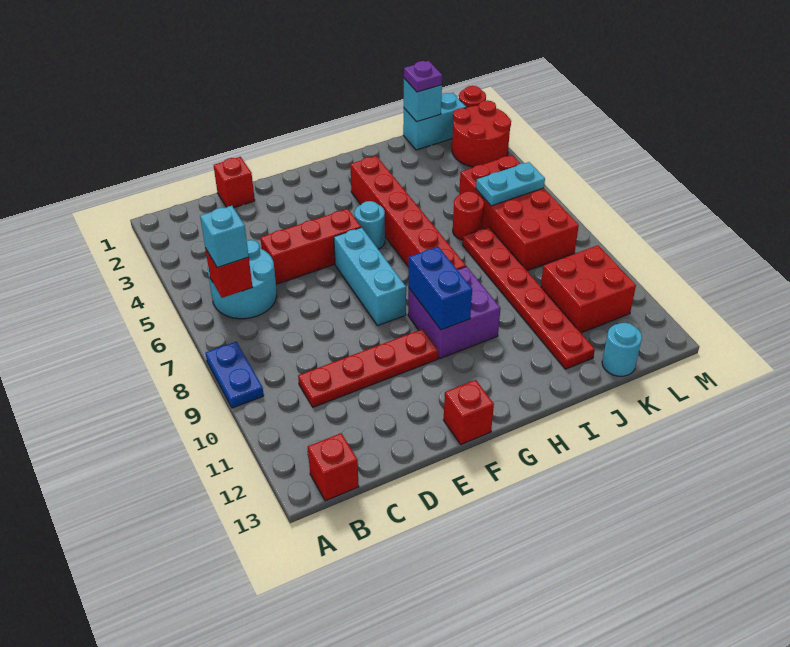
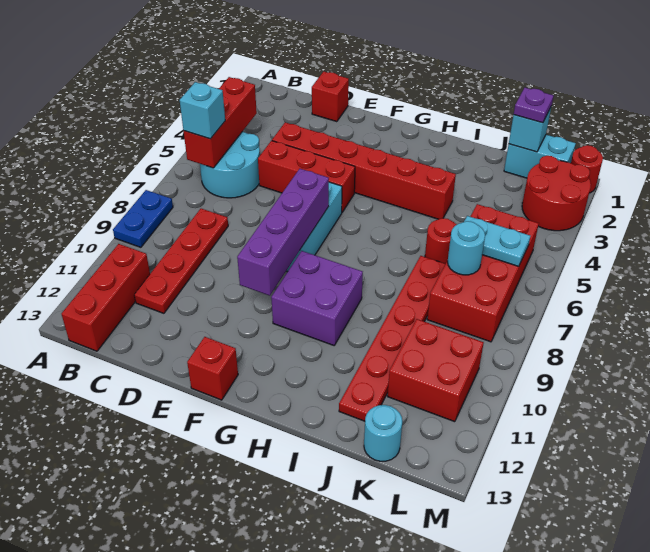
red brick B6 level 2 -> red brick B4:B6 level 2
red brick B13 level 1 -> red brick B11:B13 level 1
red plate C10:F10 level 1 -> red plate C8:C11 level 1
none -> purple brick F7:F10 level 2
cyan round brick G5 level 1 -> cyan round brick K7 level 2
blue brick G9:G10 level 2 -> none
red brick H3:H8 level 1 -> red brick D4:I4 level 1

